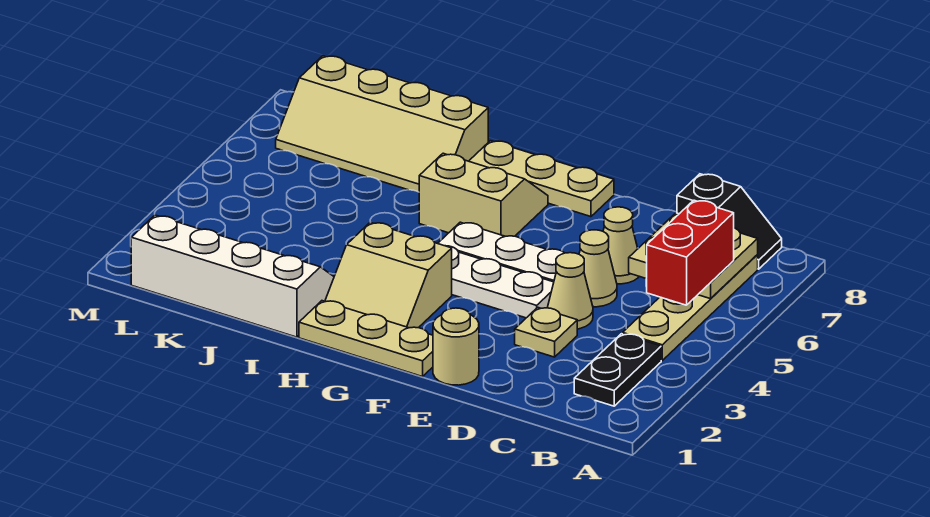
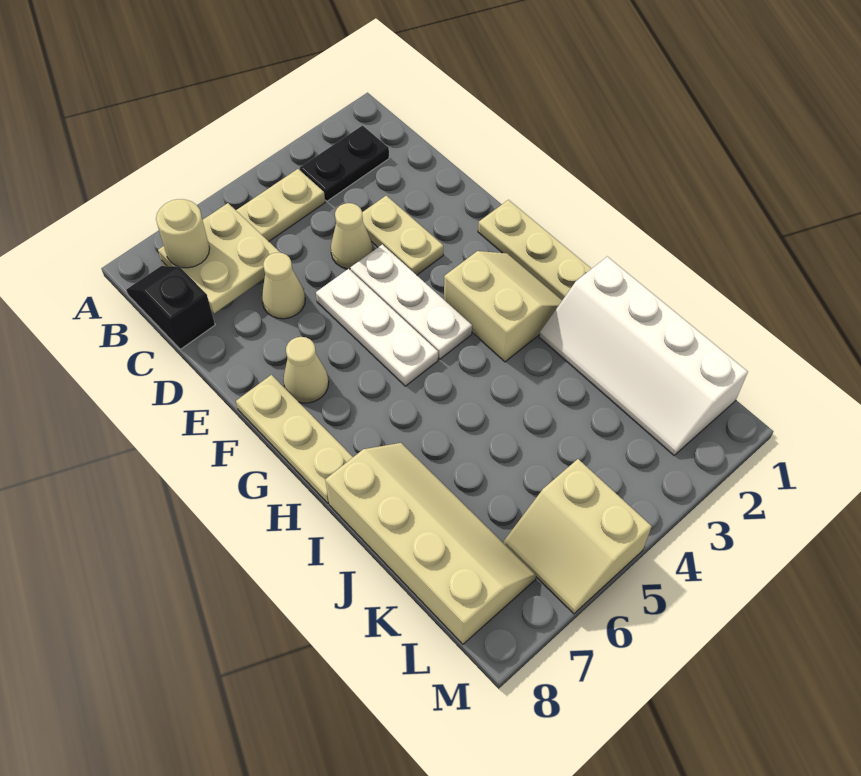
red brick B5:B6 level 3 -> none
tan plate D3 level 1 -> tan plate D3:E3 level 1
tan cone D5 level 1 -> tan cone F7 level 1
tan round brick E1 level 1 -> tan round brick B7 level 3
tan slope G6:H7 level 1 top 6 -> tan slope L5:M6 level 1 top 5

